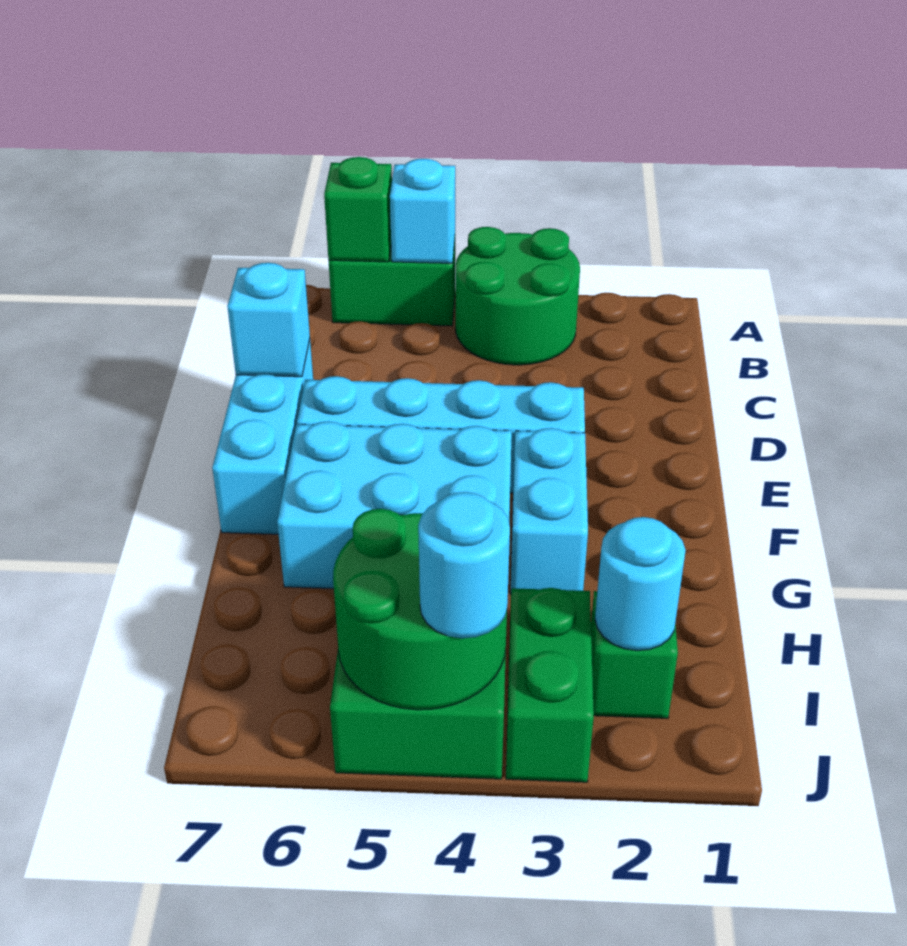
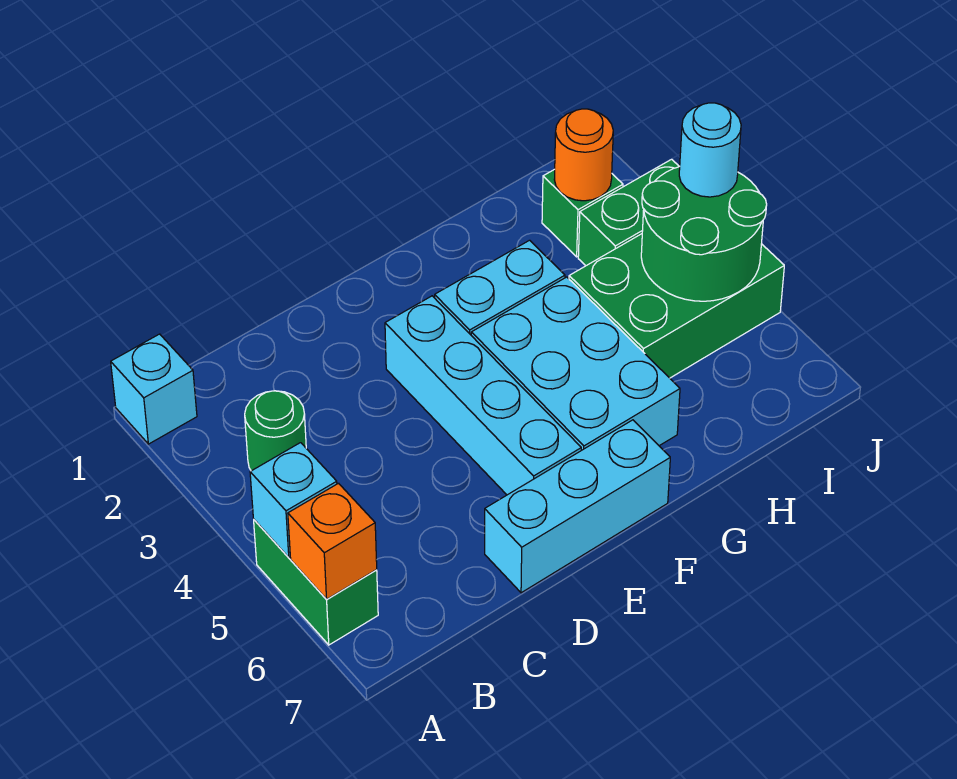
green round brick A3:B4 level 1 -> green round brick B3 level 1
green brick A6 level 2 -> orange brick A6 level 2
cyan brick D7 level 2 -> cyan brick A1 level 1
cyan round brick I2 level 2 -> orange round brick I2 level 2

